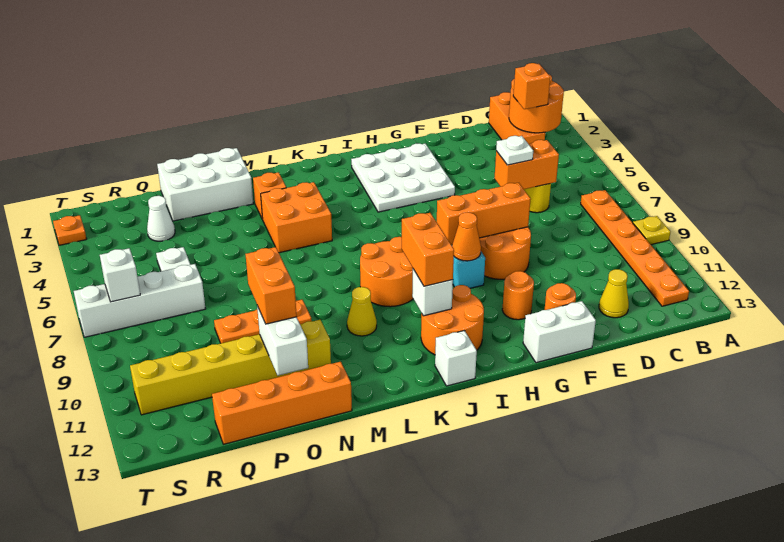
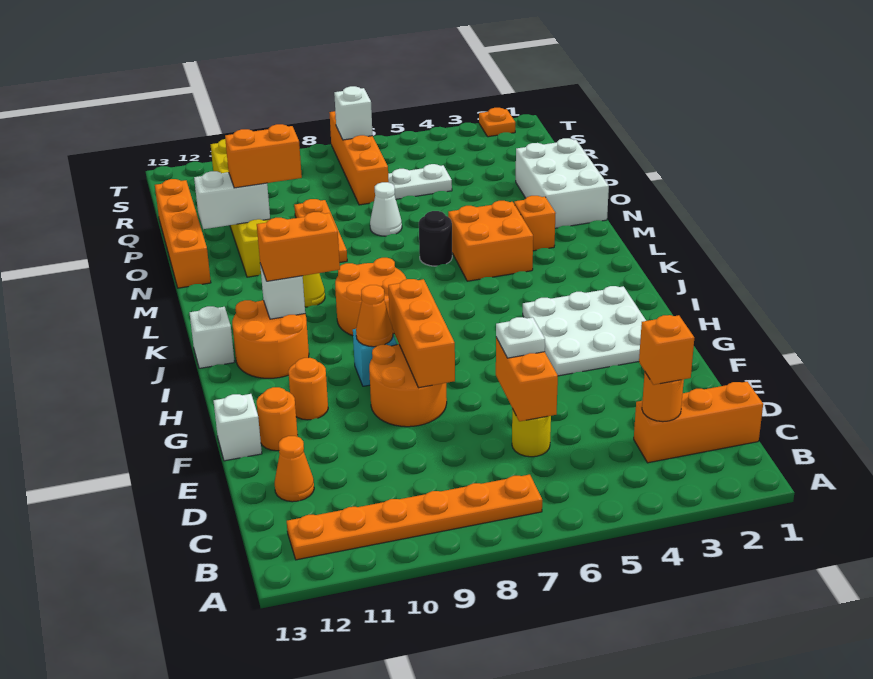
yellow plate A9 level 1 -> none
orange round brick B2:C3 level 2 -> orange round brick C3 level 2
yellow cone D12 level 1 -> orange cone D12 level 1
white brick F13:G13 level 1 -> white brick F13 level 1
none -> black round brick M6 level 1
white cone Q3 level 1 -> white cone O7 level 1
white brick Q7:T7 level 1 -> orange brick Q7:T7 level 1

